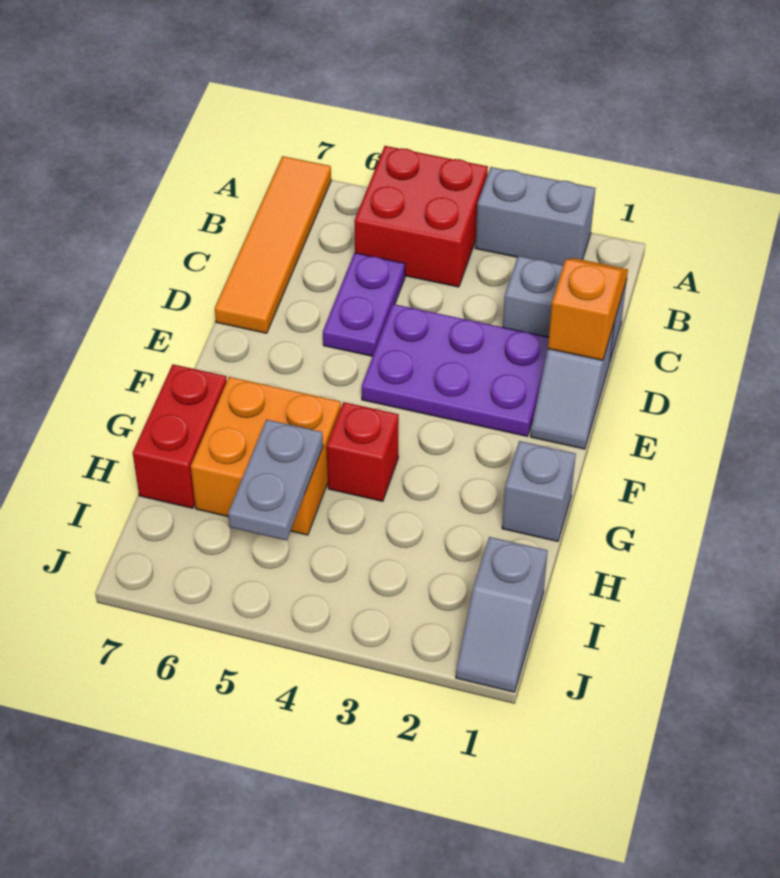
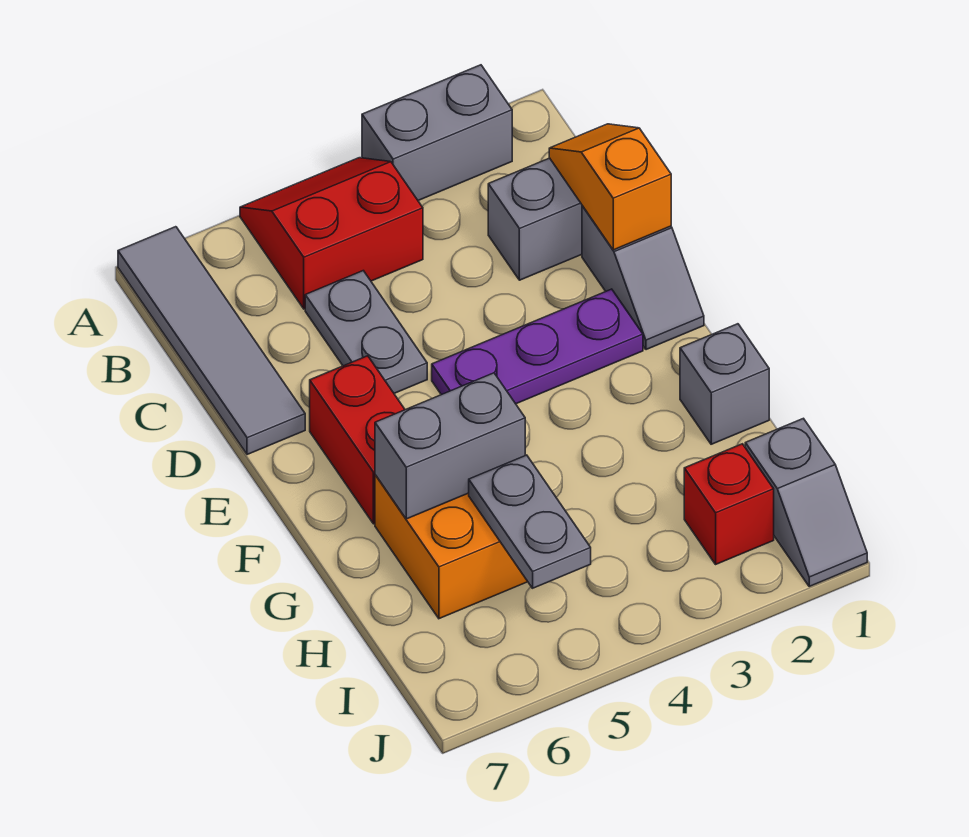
red brick A4:B5 level 1 -> red slope A4:B5 level 1 top B
orange tile A7:D7 level 1 -> grey tile A7:D7 level 1
purple plate C5:D5 level 1 -> grey plate C5:D5 level 1
purple plate D2:E4 level 1 -> purple plate E2:E4 level 1
red brick G4 level 1 -> red brick I2 level 1
none -> grey brick G5:G6 level 2
red brick G7:H7 level 1 -> red brick E6:F6 level 1

